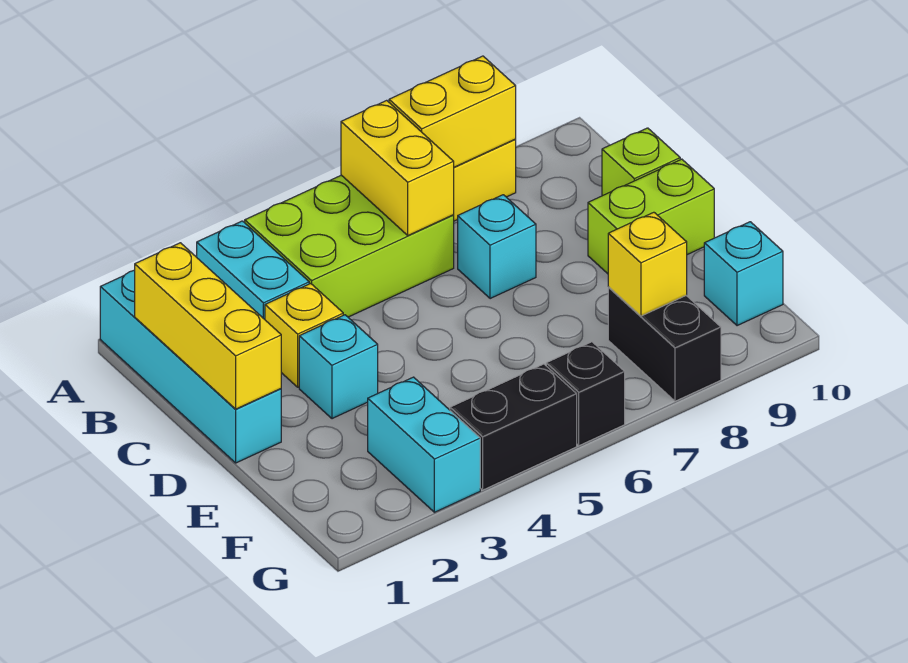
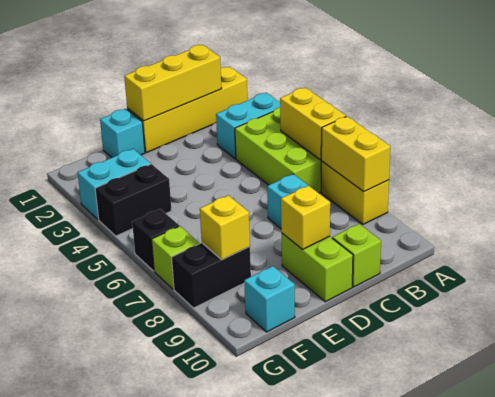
cyan brick A1:D1 level 1 -> yellow brick A1:D1 level 1
yellow brick A6:B6 level 2 -> yellow brick A5:A6 level 2
yellow brick C3 level 1 -> yellow brick D9 level 2
cyan brick D3 level 1 -> cyan brick E1 level 1
black brick G4:G5 level 1 -> black brick F4:G4 level 1
none -> lime brick G7 level 1

